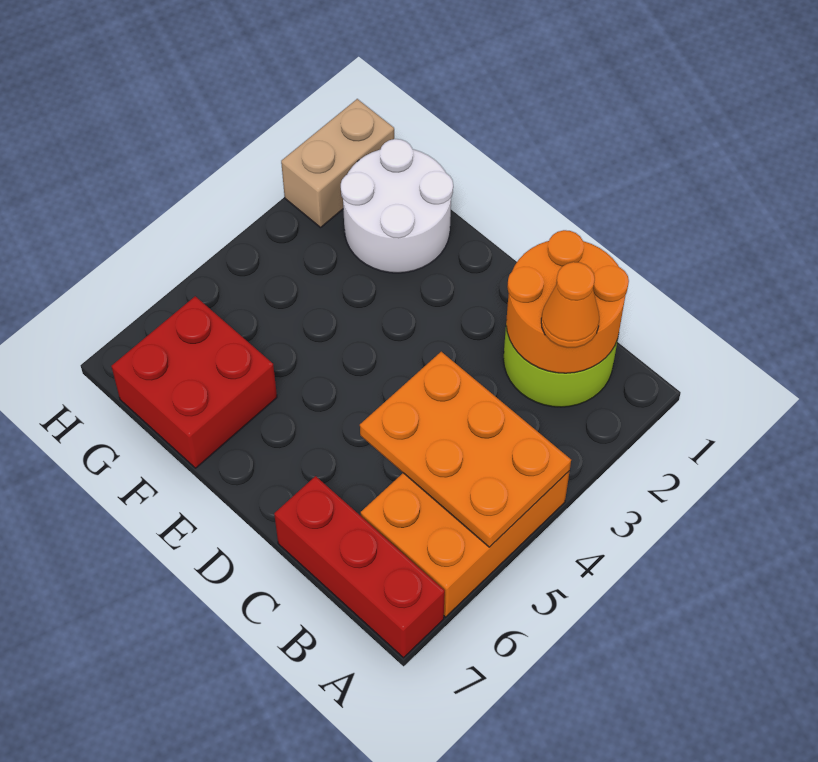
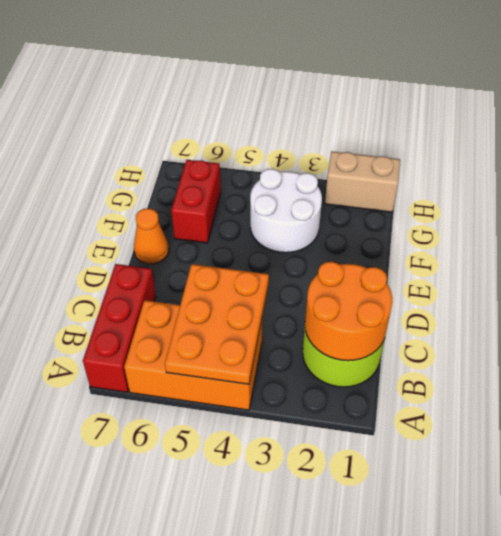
orange cone B2 level 3 -> orange cone E7 level 1
white round brick F1:G2 level 1 -> white round brick F3:G4 level 1
red brick F6:G7 level 1 -> red brick F6:G6 level 1

